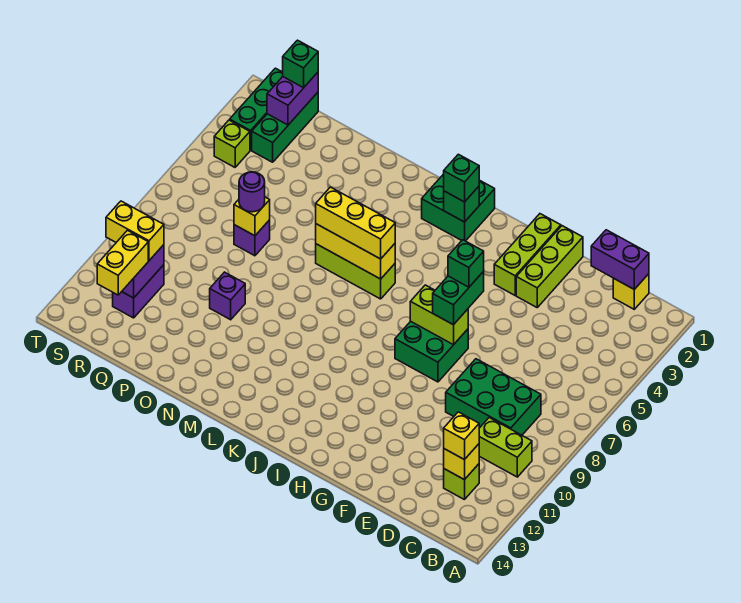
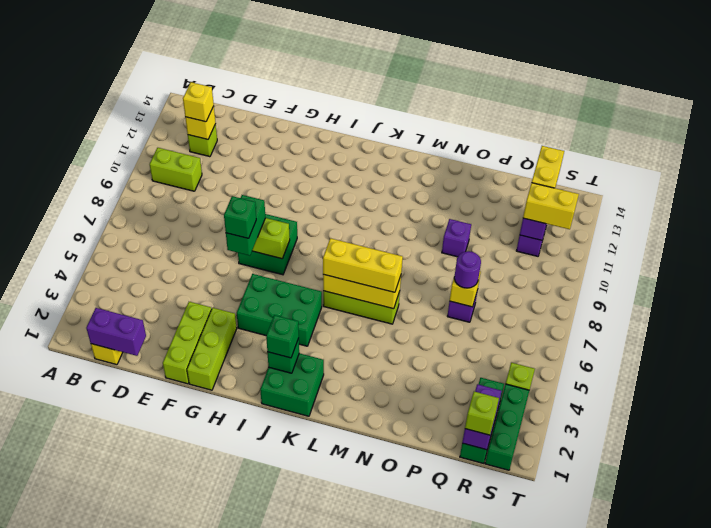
green brick C8:E9 level 1 -> green brick H4:J5 level 1
green brick R1 level 3 -> lime brick R1 level 3

